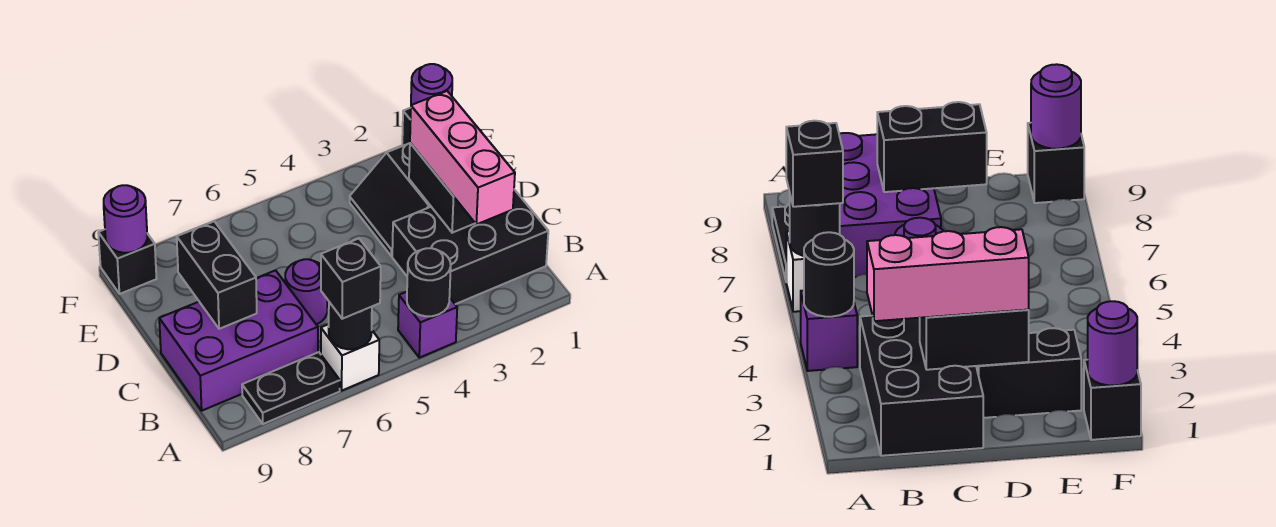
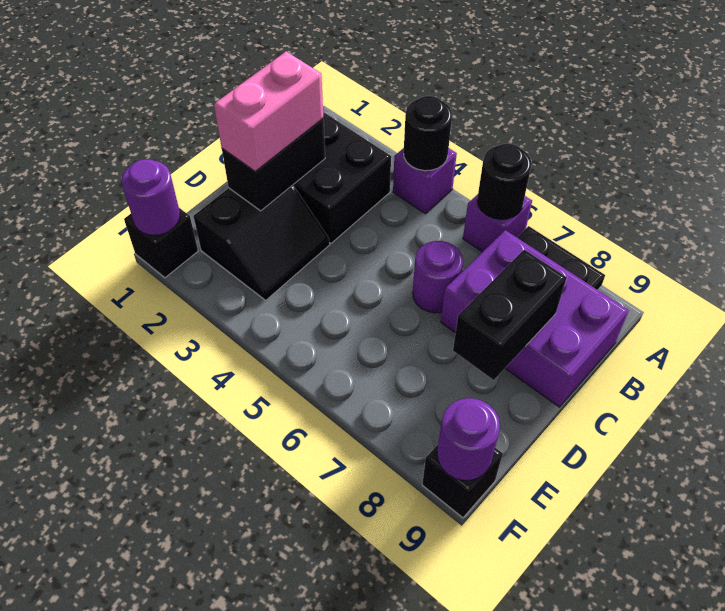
white brick A6 level 1 -> purple brick A6 level 1
black brick A6 level 3 -> none
pink brick B2:D2 level 3 -> pink brick C2:D2 level 3

